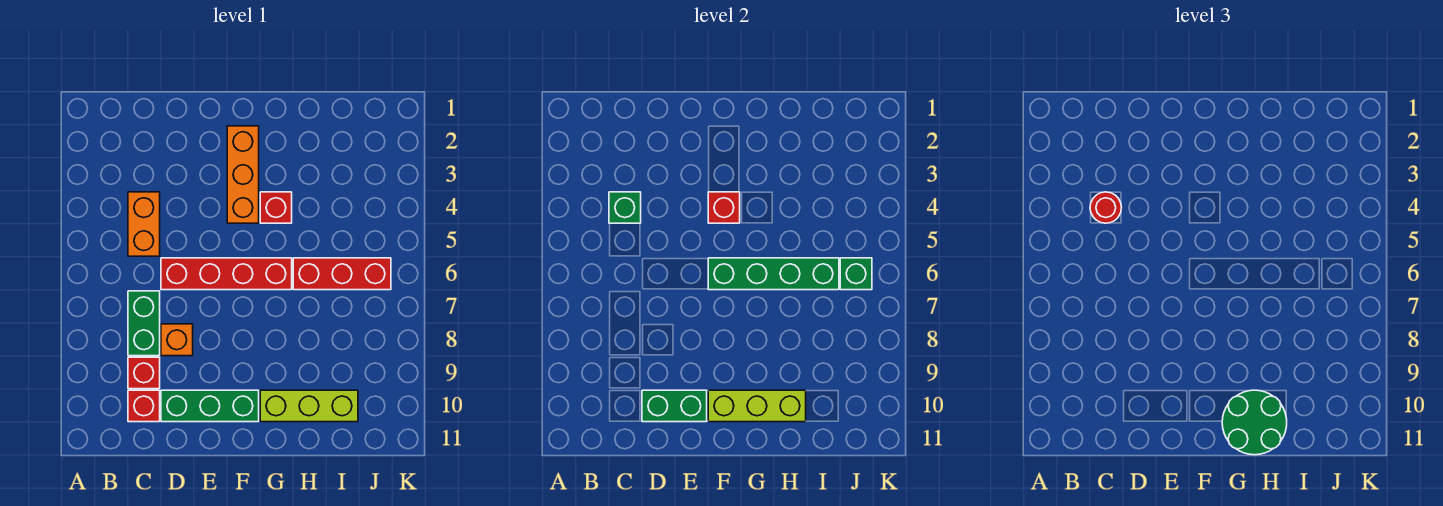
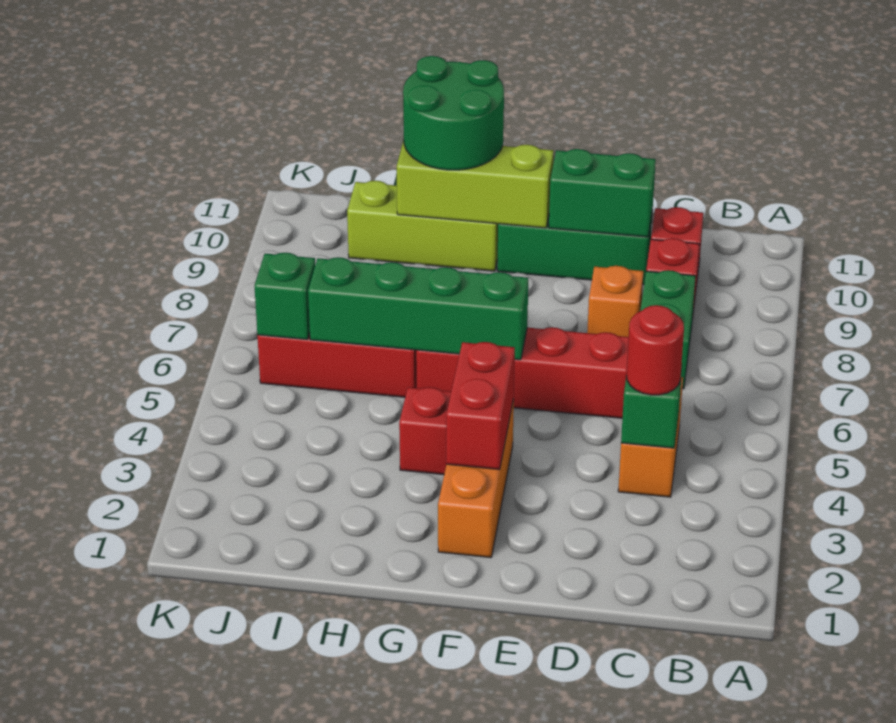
red brick F4 level 2 -> red brick F3:F4 level 2

